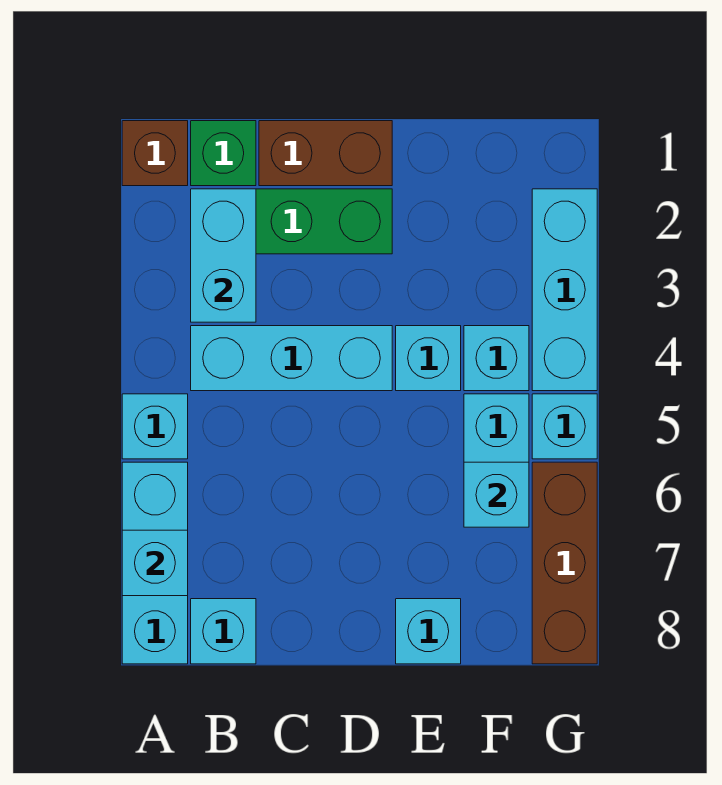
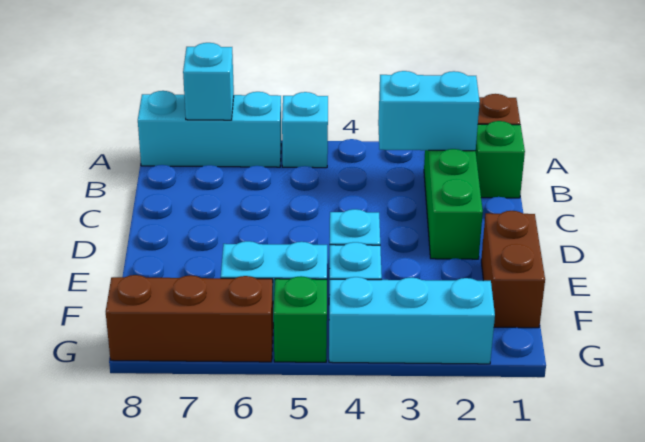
cyan brick B4:D4 level 1 -> none
cyan brick B8 level 1 -> none
brown brick C1:D1 level 1 -> brown brick E1:F1 level 1
cyan brick E8 level 1 -> none
cyan brick F6 level 2 -> none
cyan brick G5 level 1 -> green brick G5 level 1

